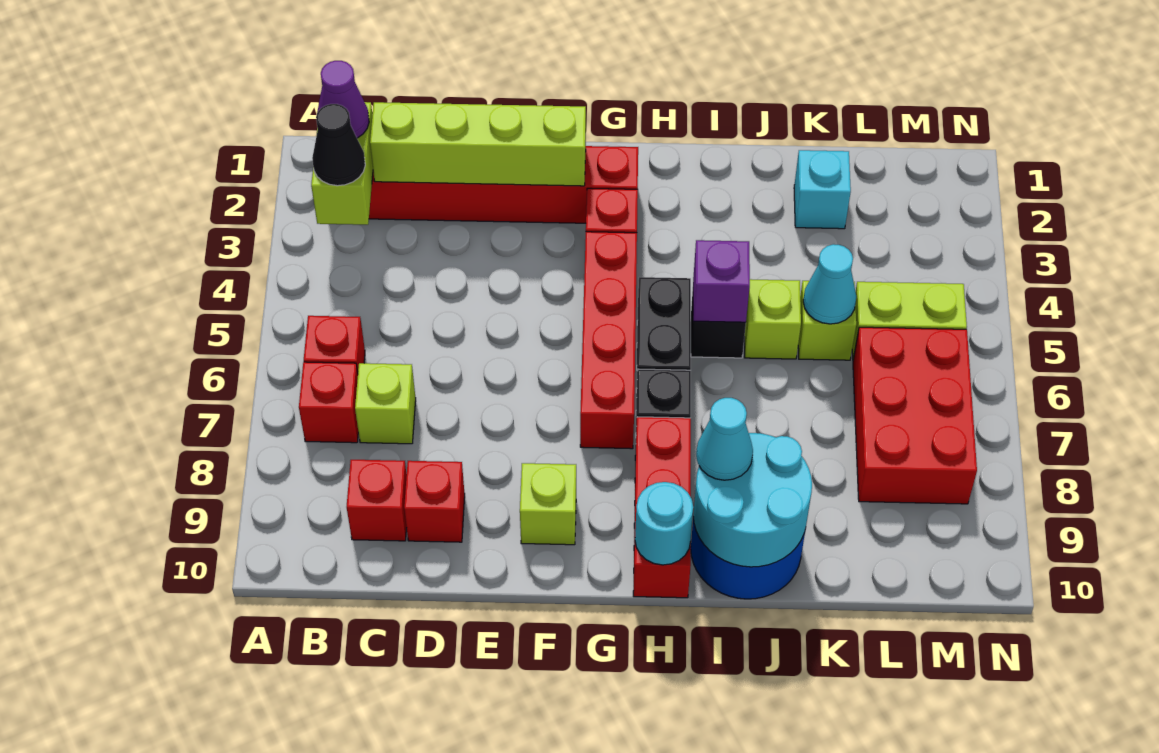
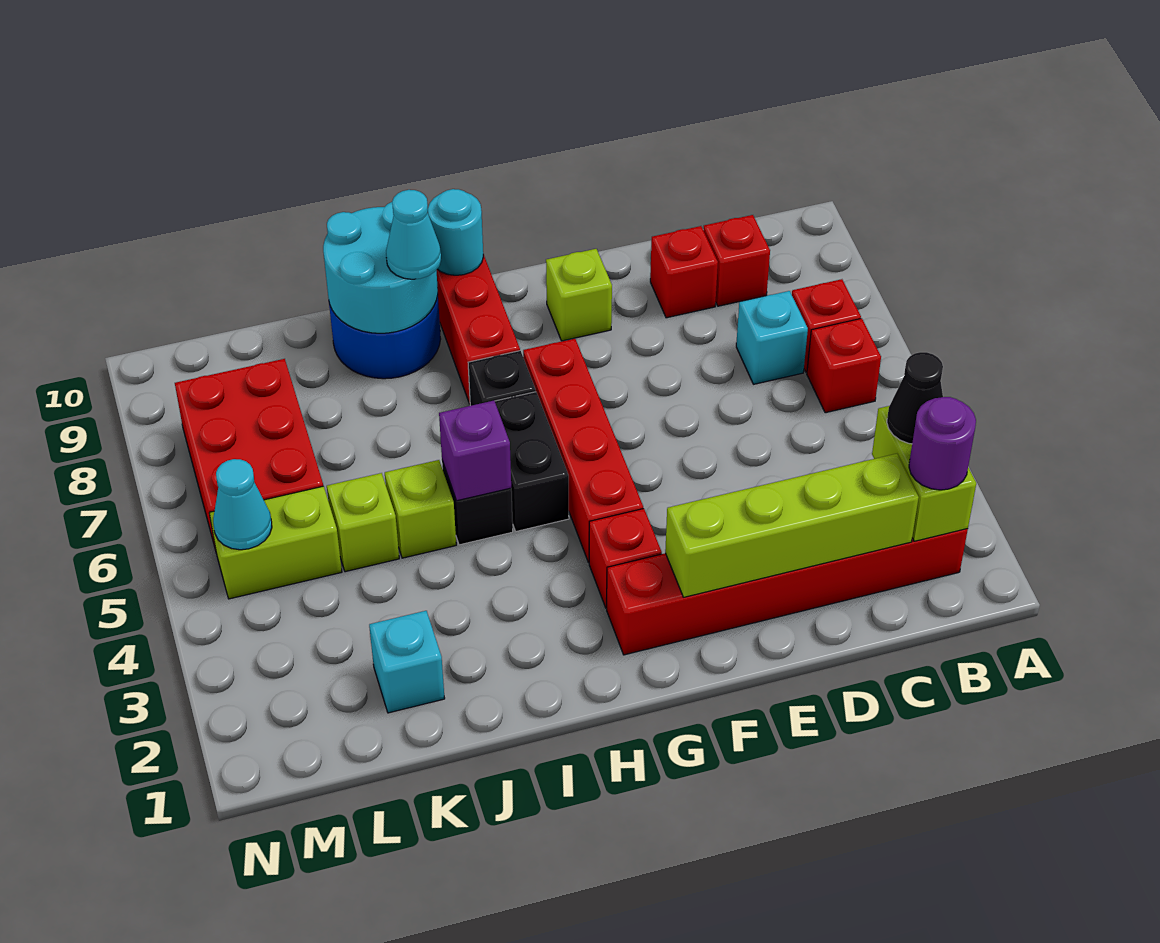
purple cone B2 level 3 -> purple round brick B2 level 3
lime brick C7 level 1 -> cyan brick C7 level 1
cyan cone K5 level 2 -> cyan cone M5 level 2

